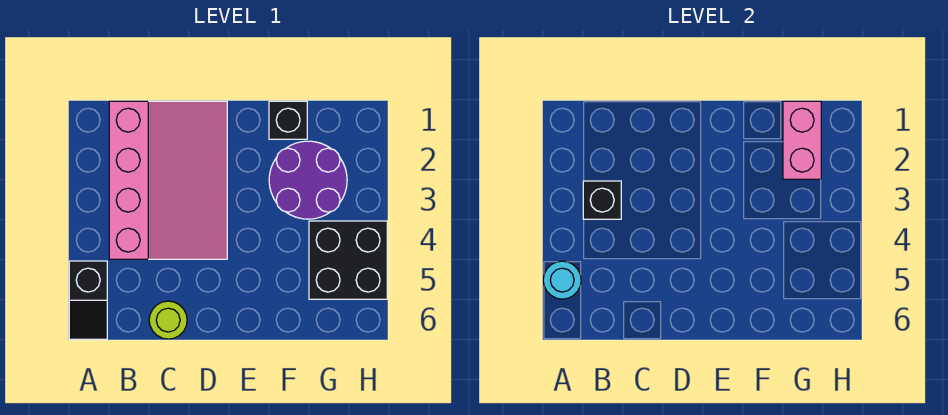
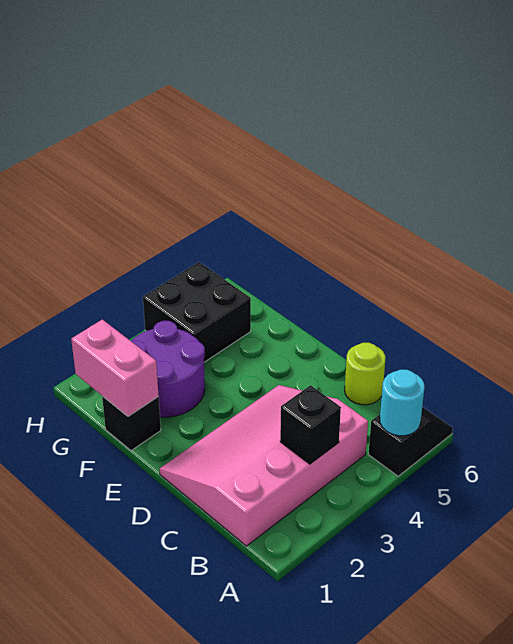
pink brick G1:G2 level 2 -> pink brick F1:G1 level 2

